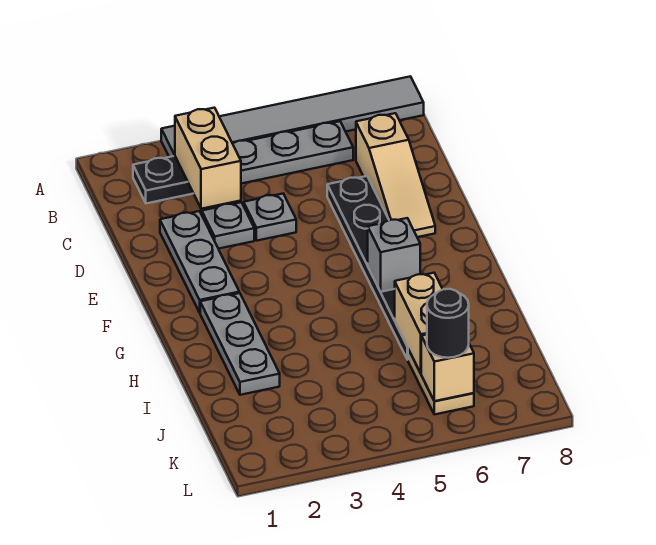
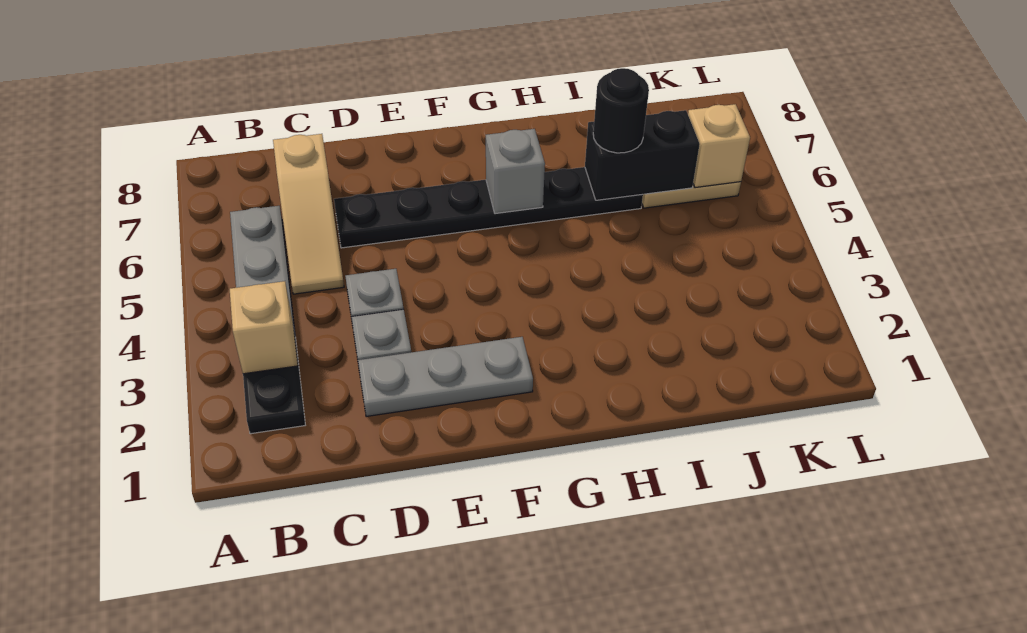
grey tile A3:A8 level 1 -> none
tan brick B3:C3 level 2 -> tan brick B3 level 2
tan slope C7:E7 level 1 top C -> tan slope C5:C7 level 1 top 7
grey plate G2:I2 level 1 -> none
tan brick I6:J6 level 2 -> black brick I6:J6 level 2
black round brick K6 level 3 -> black round brick I6 level 3

